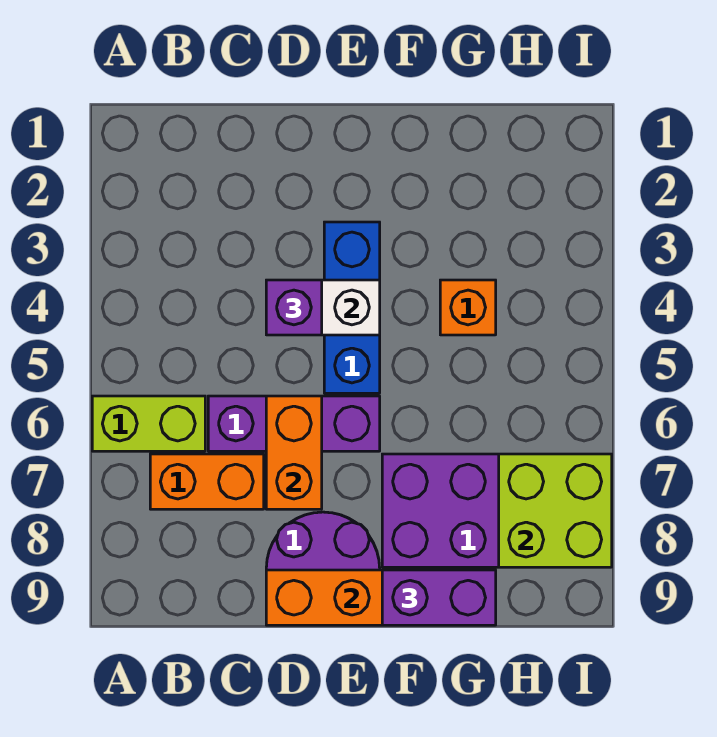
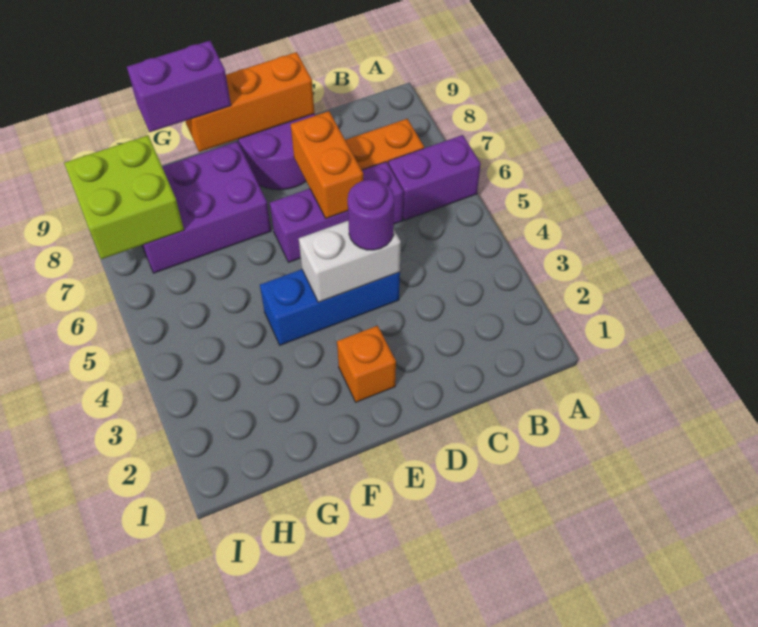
lime brick A6:B6 level 1 -> purple brick A6:B6 level 1
purple brick D4 level 3 -> purple round brick D4 level 3
blue brick E3:E5 level 1 -> blue brick D4:F4 level 1
orange brick G4 level 1 -> orange brick E2 level 1

